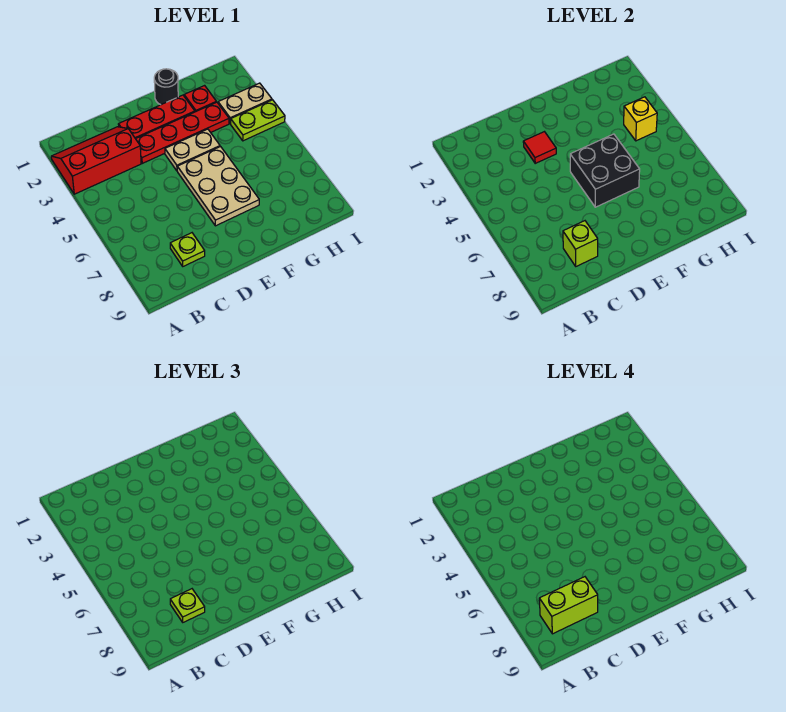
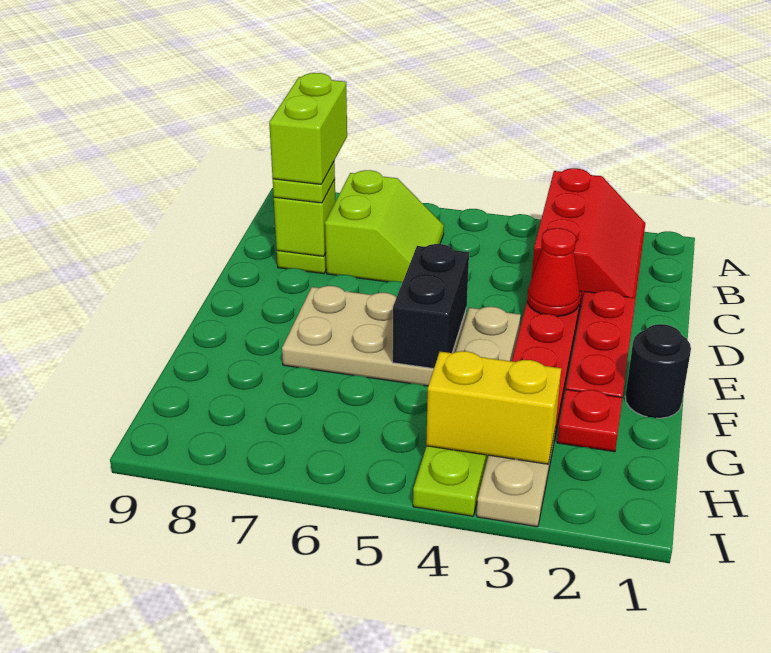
none -> lime slope B6:C7 level 1 top 7
red tile D3 level 2 -> red cone D3 level 2
black brick E5:F6 level 2 -> black brick E5:F5 level 2
yellow brick H4 level 2 -> yellow brick H3:H4 level 2

